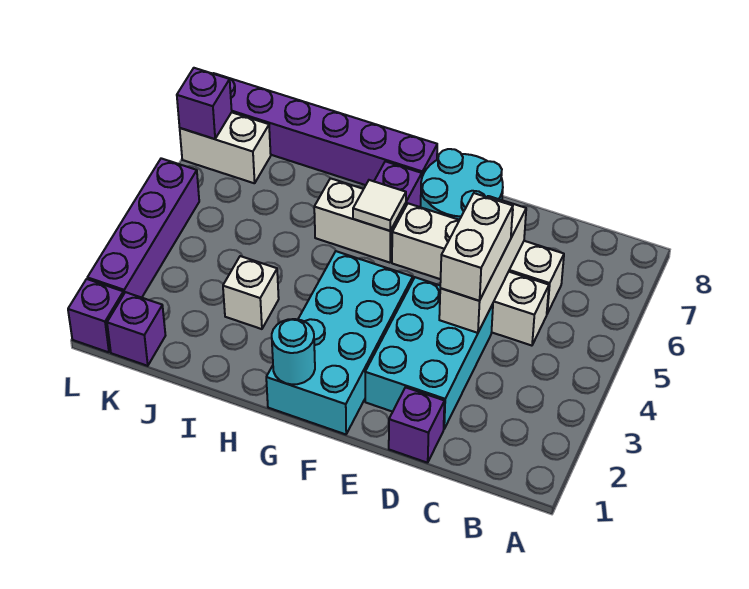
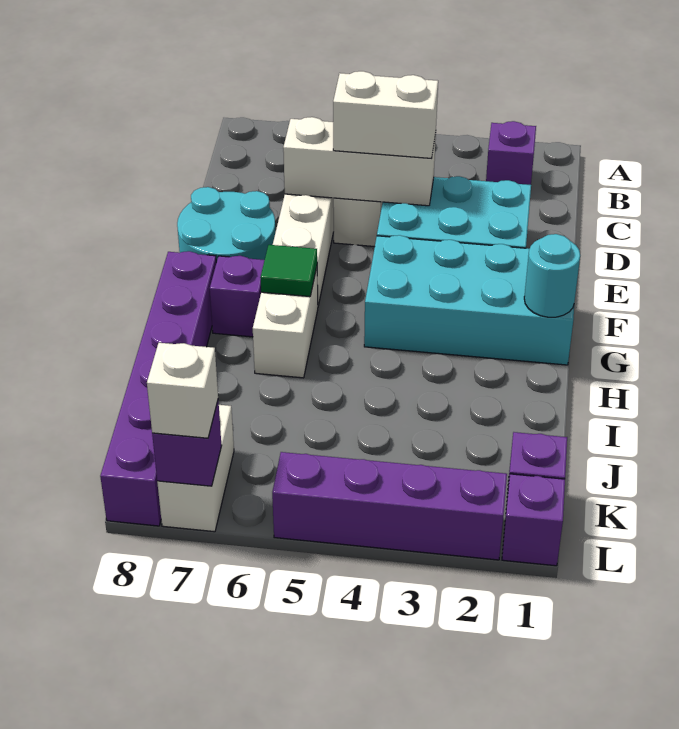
purple brick D1 level 1 -> purple brick B2 level 1
white tile G6 level 2 -> green tile G6 level 2
white brick I3 level 1 -> white brick L7 level 3

